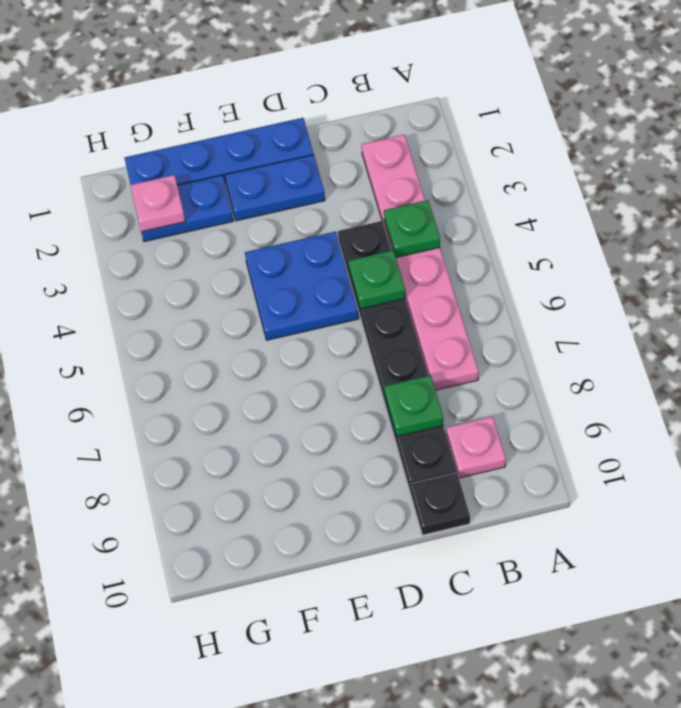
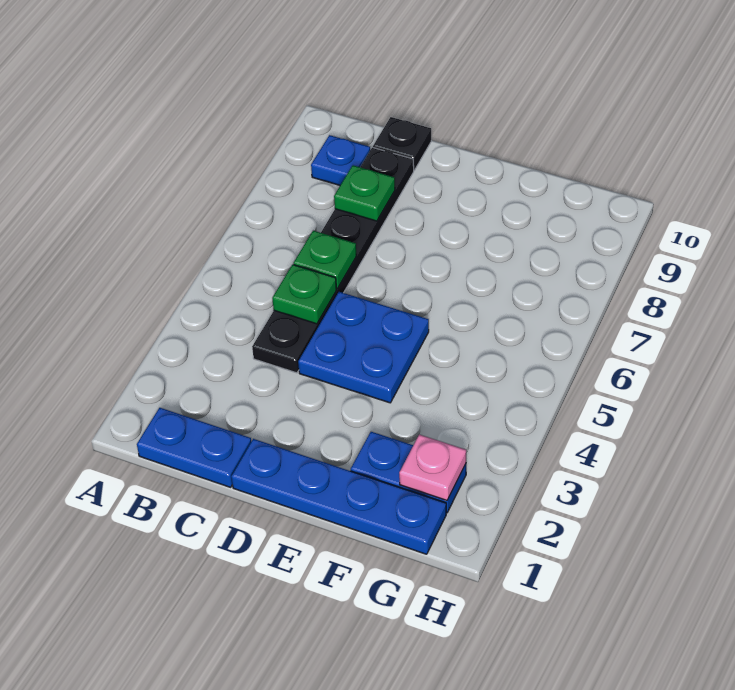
pink plate B2:B7 level 1 -> none
green plate B4 level 2 -> green plate C6 level 2
pink plate B9 level 1 -> blue plate B9 level 1
blue plate D2:E2 level 1 -> blue plate B1:C1 level 1

